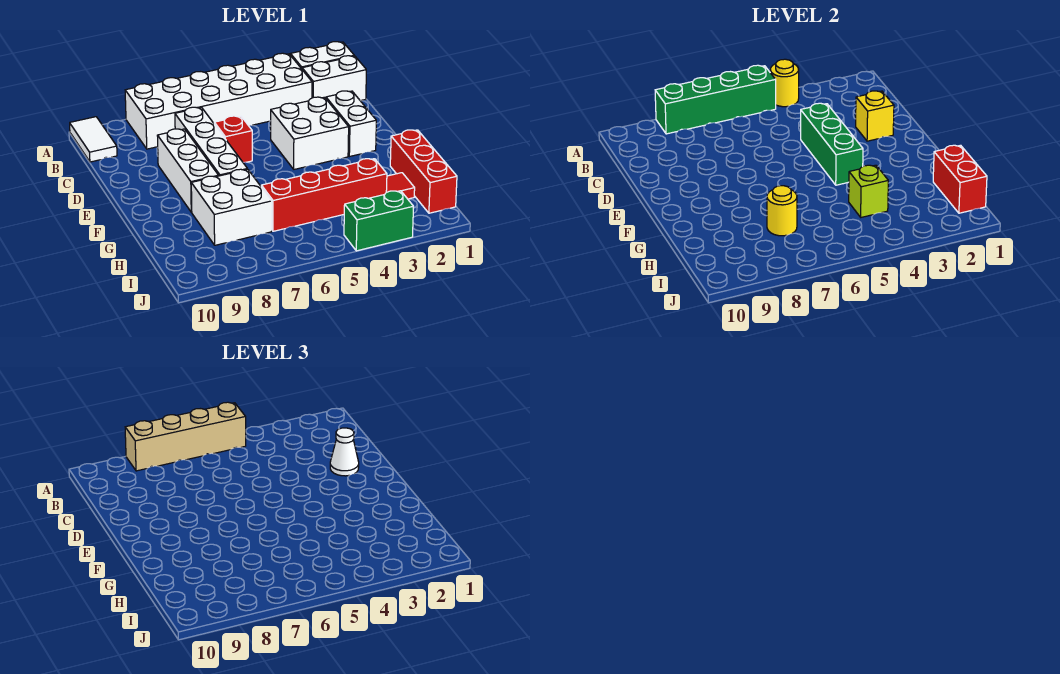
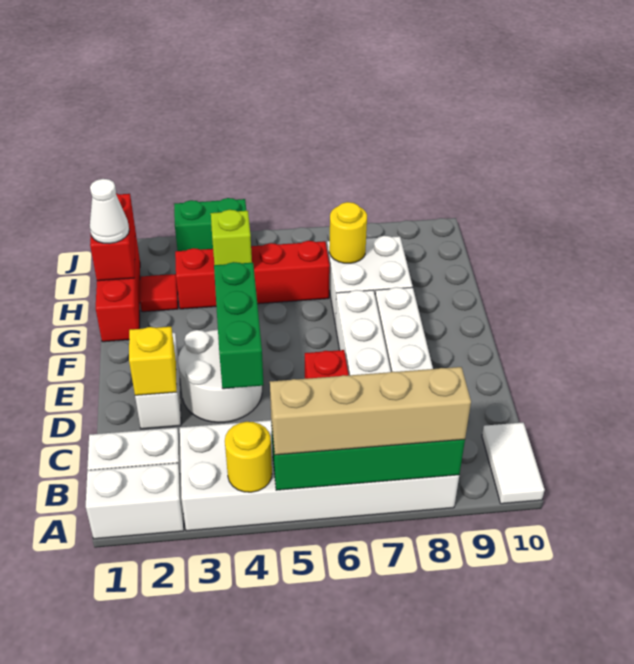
white cone D2 level 3 -> white cone H1 level 3
white brick D3:E4 level 1 -> white round brick D3:E4 level 1

